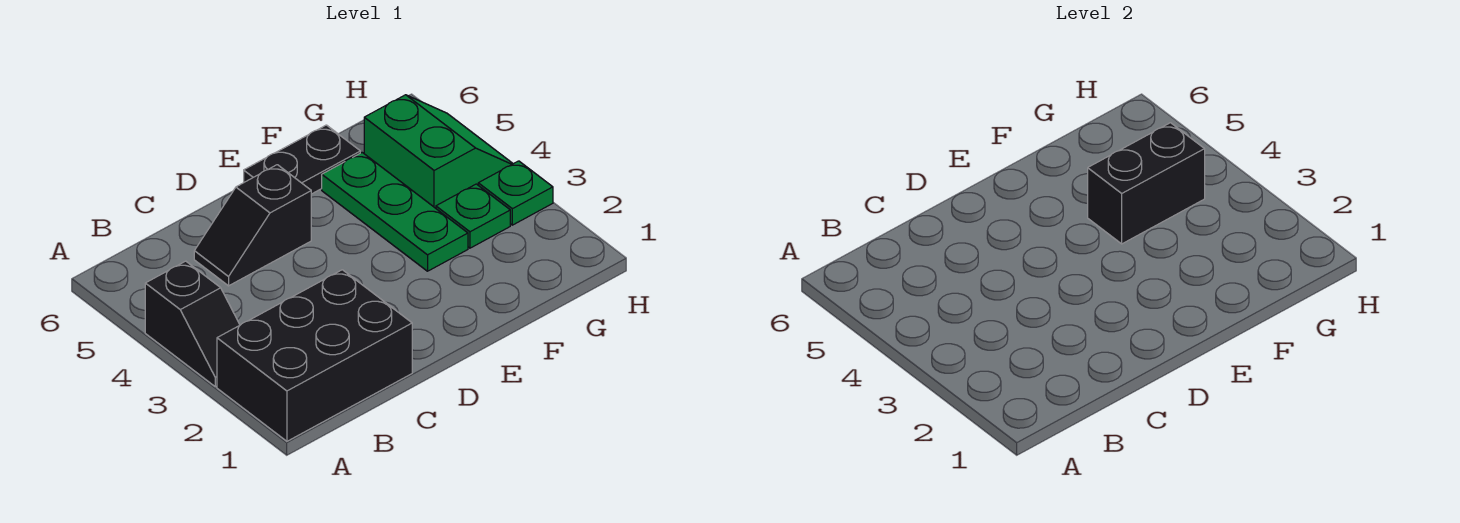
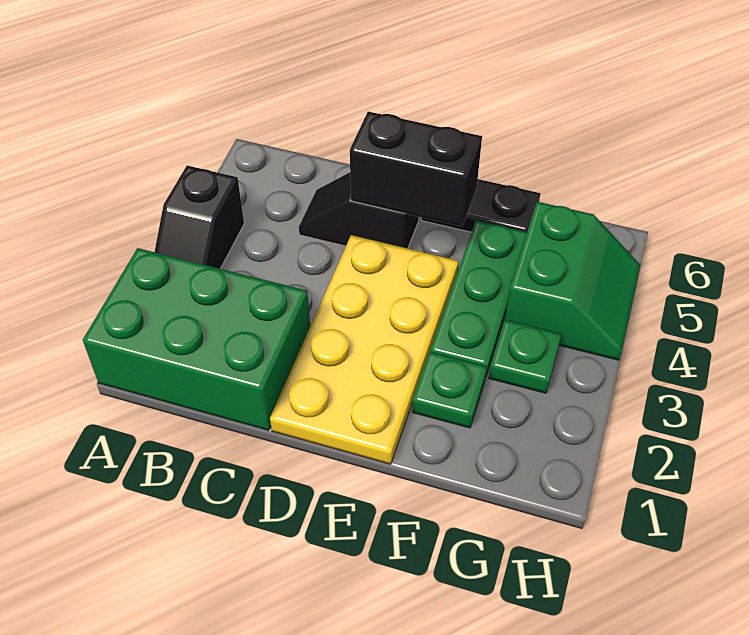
black brick A1:C2 level 1 -> green brick A1:C2 level 1
none -> yellow plate D1:E4 level 1
black brick F4:G4 level 2 -> black brick D5:E5 level 2
green plate H3 level 1 -> green plate F2 level 1

